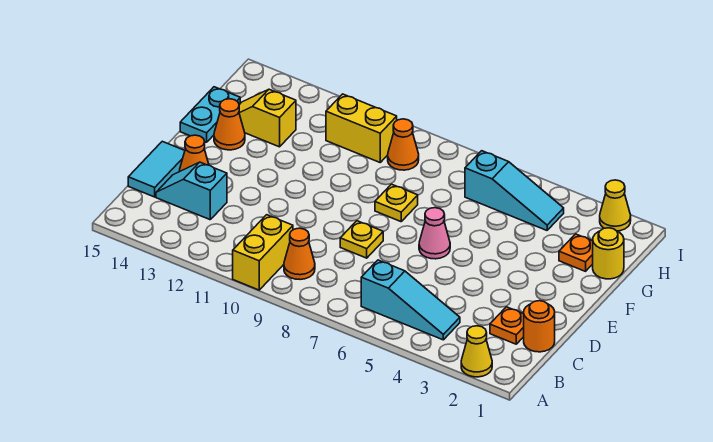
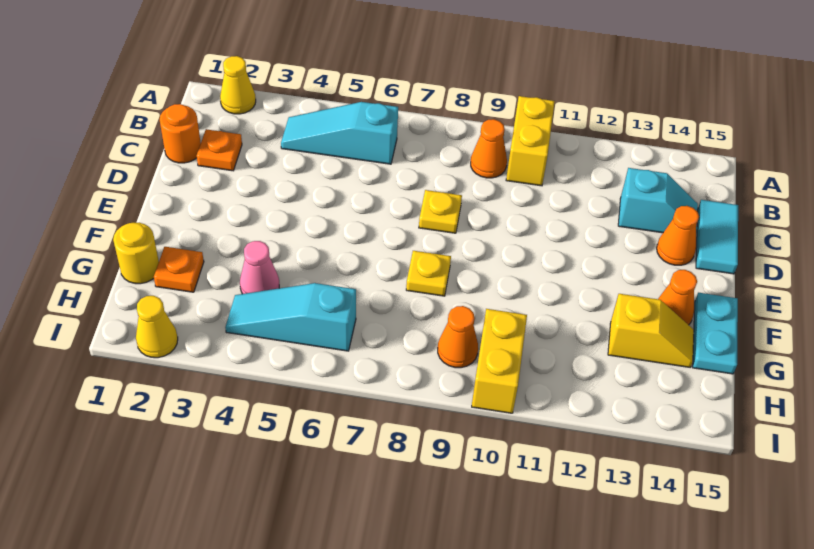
pink cone E6 level 1 -> pink cone G4 level 1
yellow brick H10:H11 level 1 -> yellow brick H10:I10 level 1

